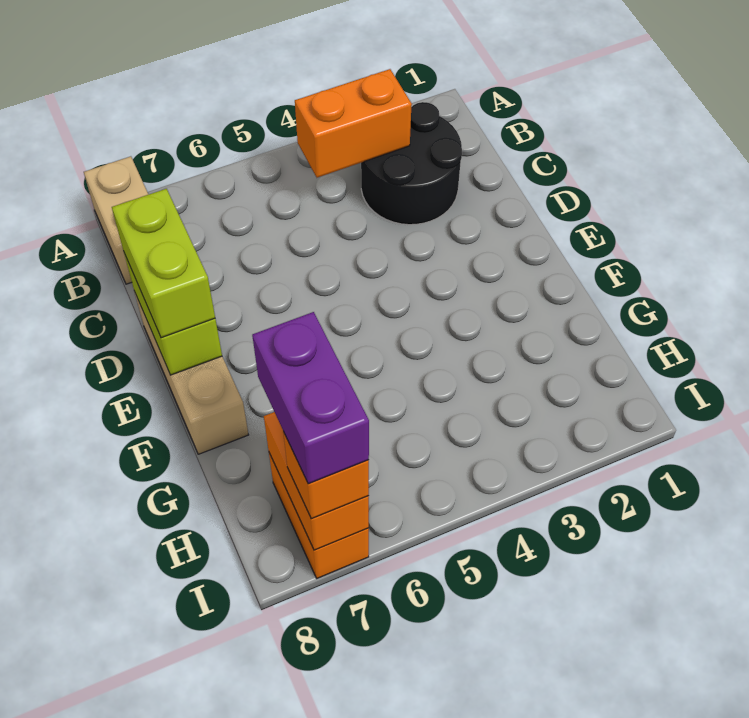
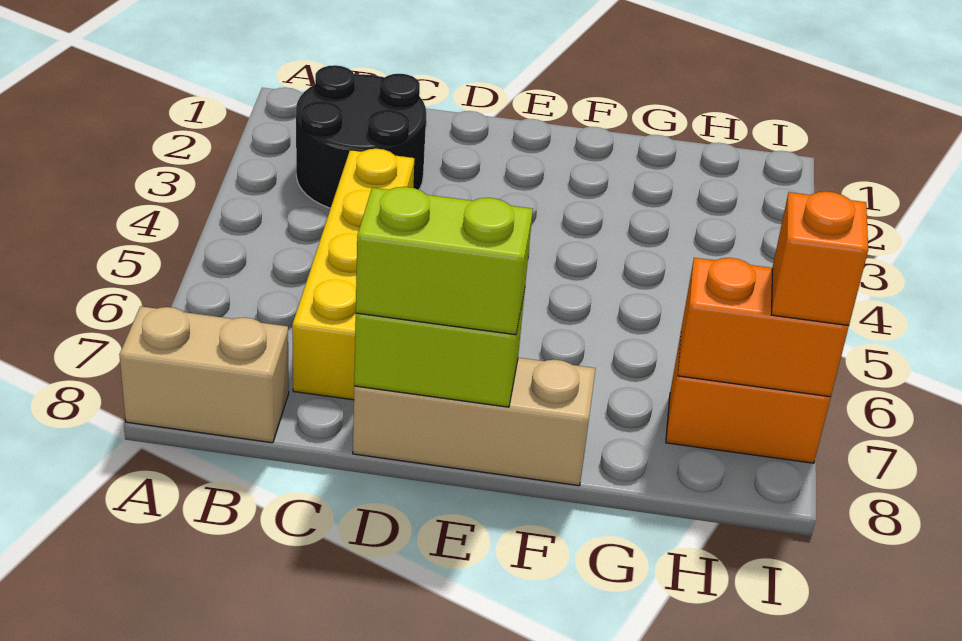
orange brick B3:B4 level 2 -> none
none -> yellow brick C4:C7 level 1
purple brick H7:I7 level 4 -> none

